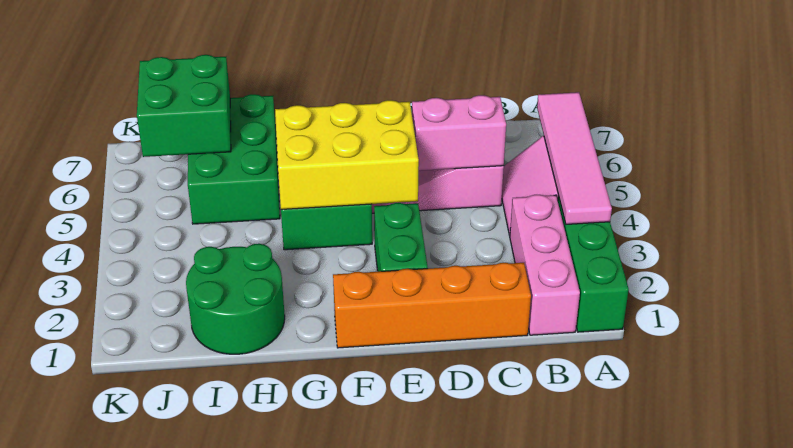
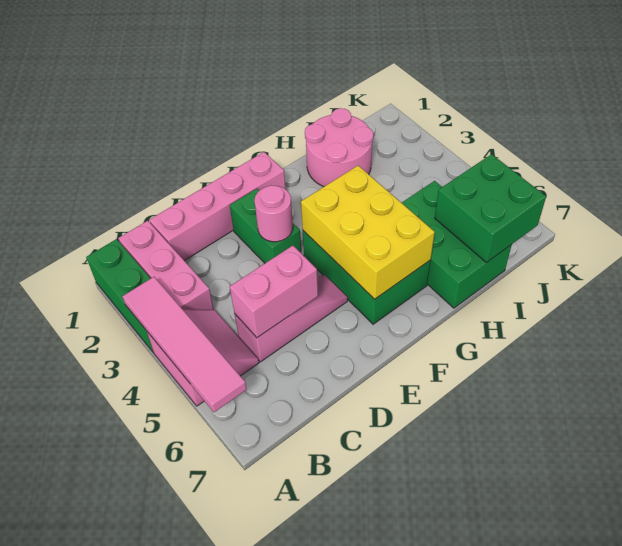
orange brick C1:F1 level 1 -> pink brick C1:F1 level 1
none -> pink round brick E3 level 2
yellow brick E4:G5 level 2 -> yellow brick F4:G6 level 2
green round brick H1:I2 level 1 -> pink round brick H1:I2 level 1

